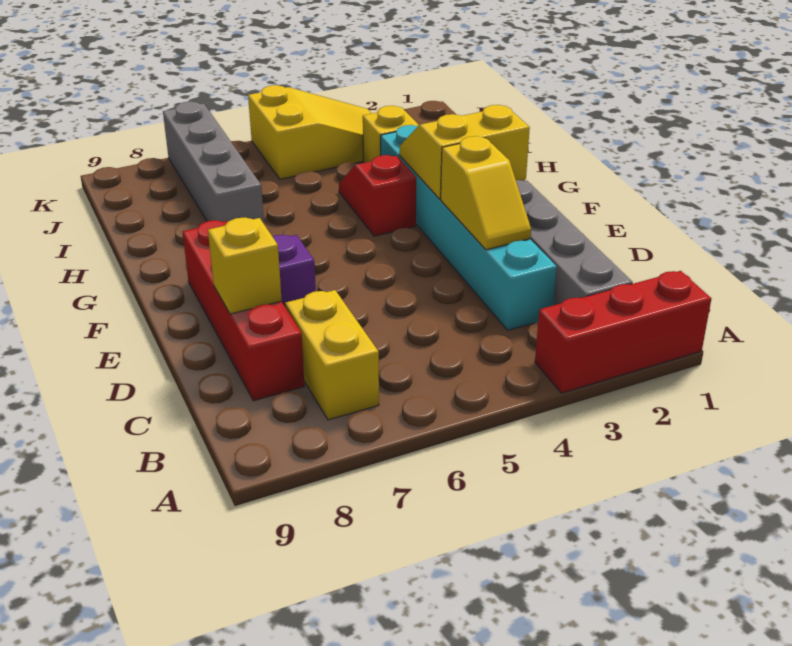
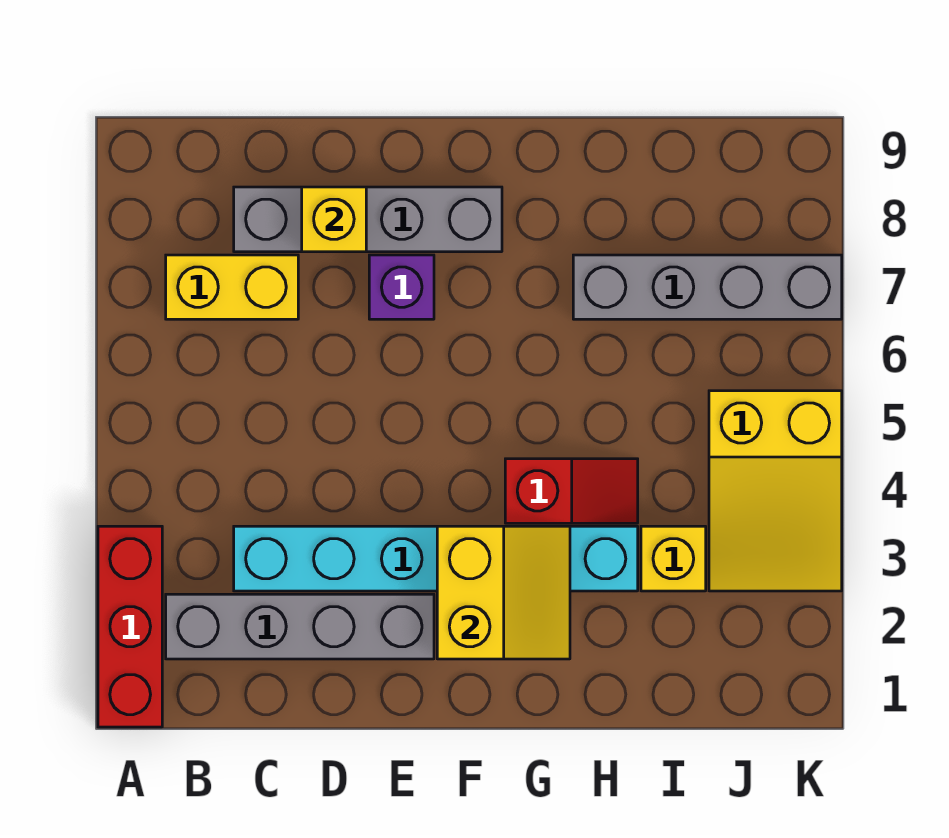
red brick C8:F8 level 1 -> grey brick C8:F8 level 1
yellow slope D3:E3 level 2 top E -> none

